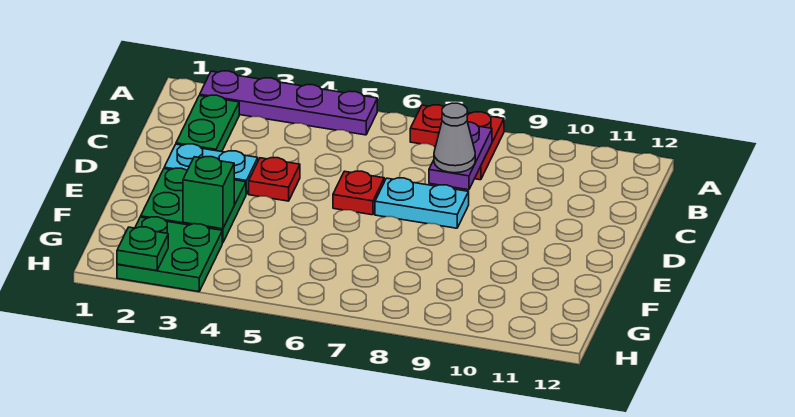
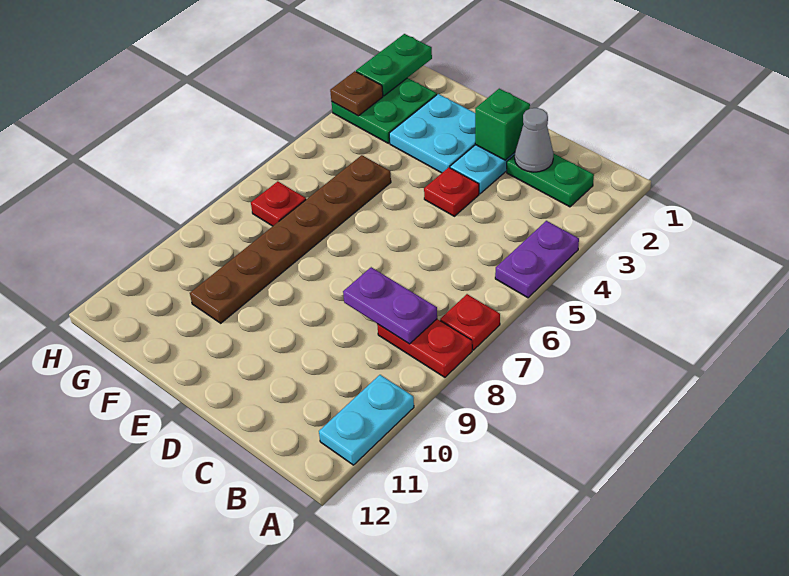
purple plate A2:A5 level 1 -> purple plate A4:A5 level 1
grey cone C8 level 3 -> grey cone C2 level 2
red plate D6 level 1 -> red plate G7 level 1
cyan plate D7:D8 level 1 -> cyan plate A10:A11 level 1
green plate E2:F3 level 1 -> cyan plate E2:F3 level 1
green brick F3 level 2 -> green brick D2 level 2
none -> brown plate F5:F10 level 1
green plate H2 level 2 -> green plate H1:H2 level 2
none -> brown plate H3 level 2

